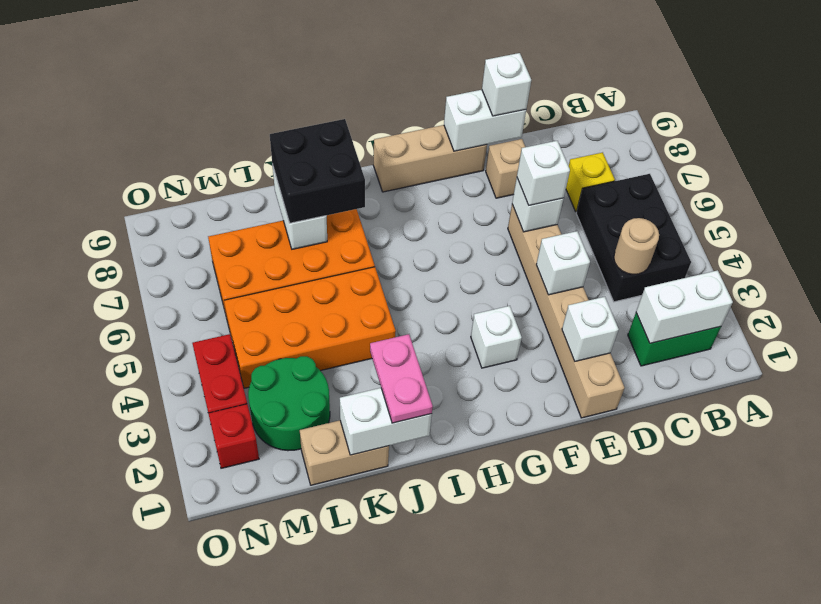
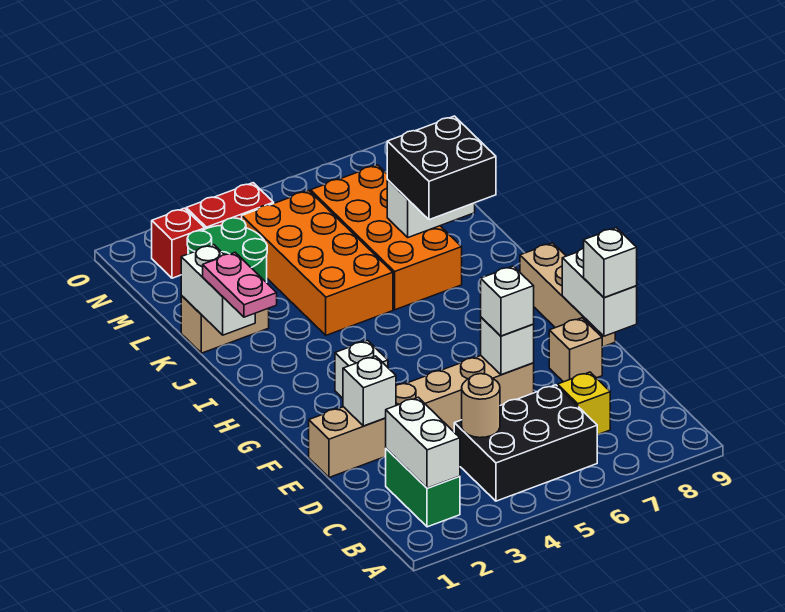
white brick E4 level 2 -> none
pink plate J1:J2 level 3 -> pink plate I1:J1 level 3
tan brick K1:L1 level 1 -> tan brick K1:K2 level 1

